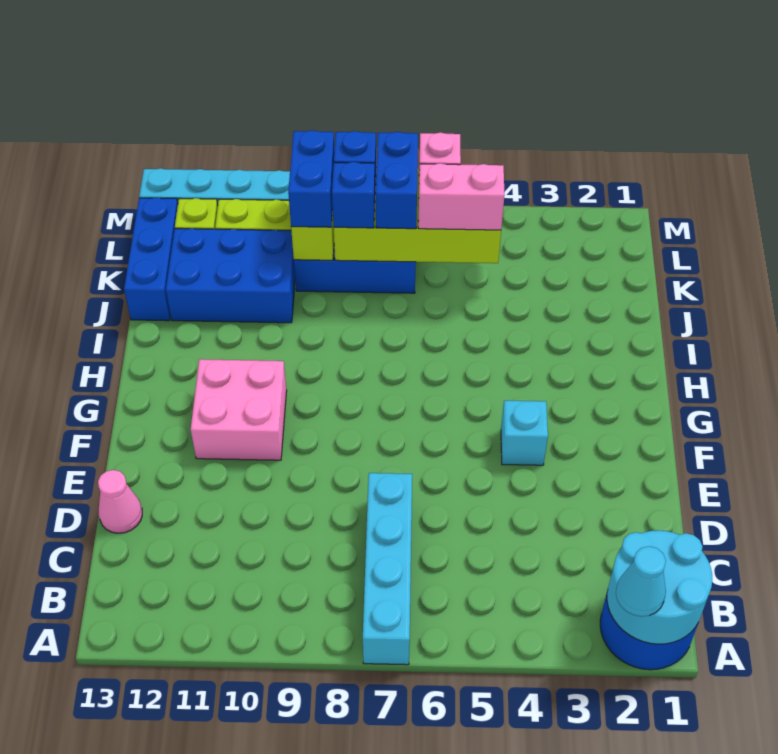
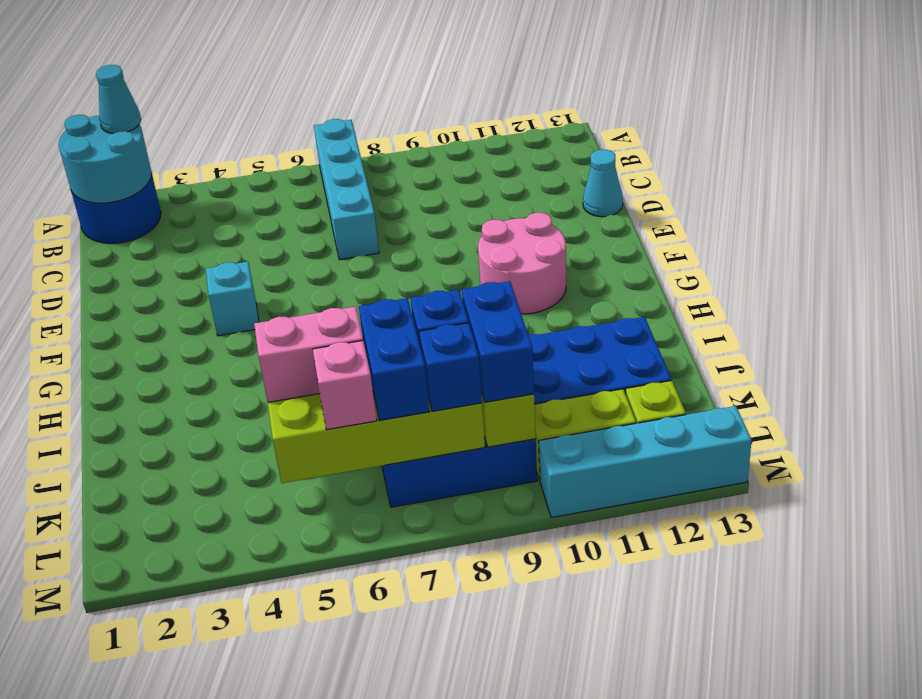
pink cone D13 level 1 -> cyan cone D13 level 1
pink brick F10:G11 level 1 -> pink round brick F10:G11 level 1
blue brick J13:L13 level 1 -> none

